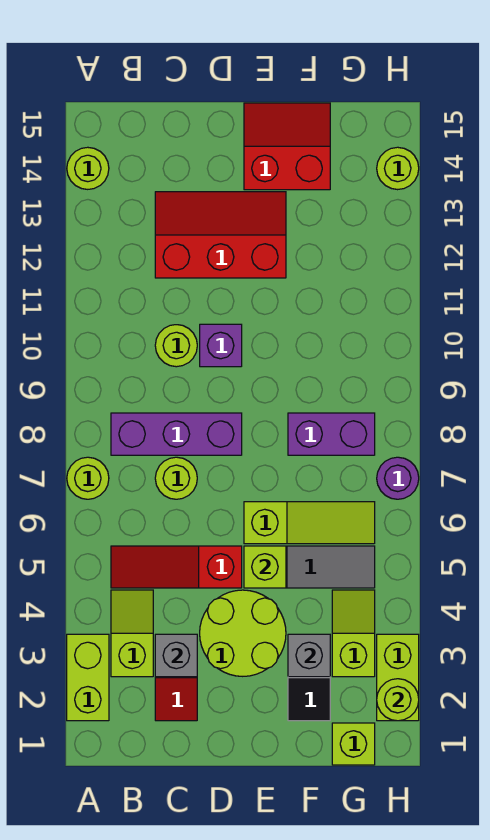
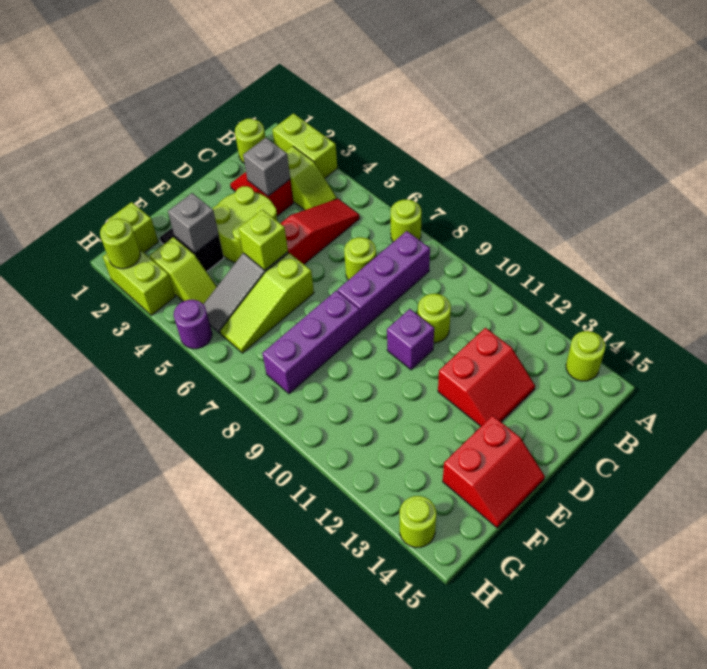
none -> lime round brick B1 level 1
red slope C12:E13 level 1 top 12 -> red slope C12:D13 level 1 top 12
purple brick F8:G8 level 1 -> purple brick E8:G8 level 1
purple round brick H7 level 1 -> purple round brick H5 level 1

